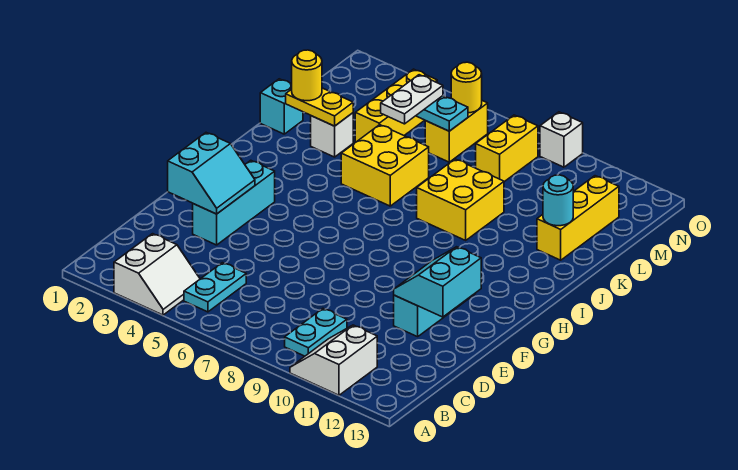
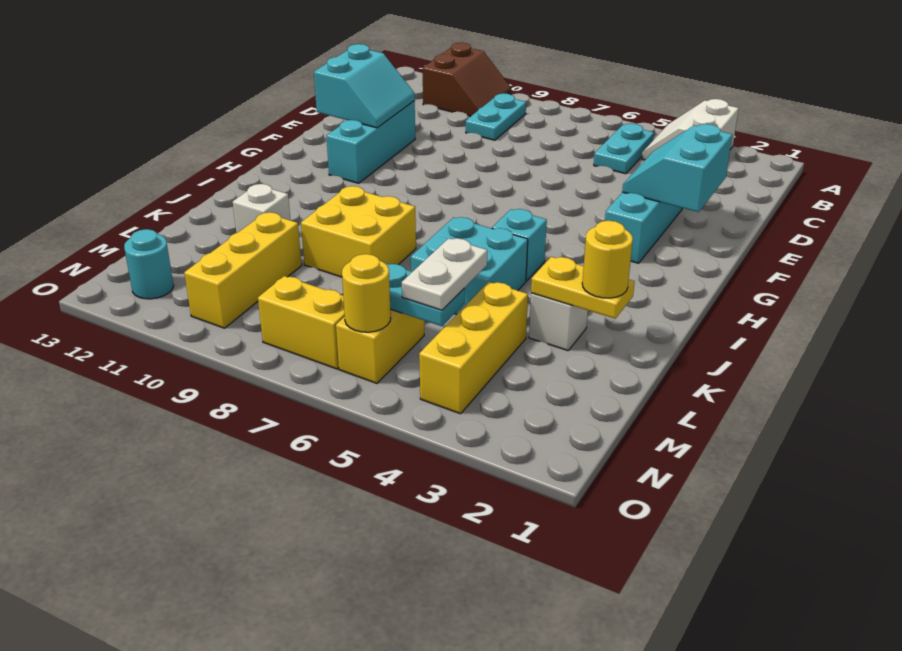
white slope A10:B11 level 1 top 11 -> brown slope A10:B11 level 1 top 11
yellow brick J5:K6 level 1 -> cyan brick J5:K6 level 1
cyan brick K1 level 1 -> cyan brick I5 level 1
yellow brick K12:M12 level 1 -> yellow brick L10:N10 level 1
cyan round brick K12 level 2 -> cyan round brick N12 level 1
yellow brick M8:N8 level 1 -> yellow brick N7:N8 level 1
white brick O9 level 1 -> white brick K11 level 1

